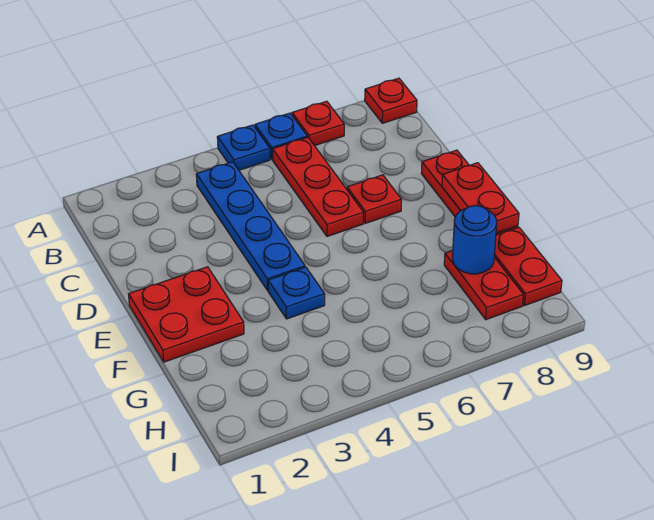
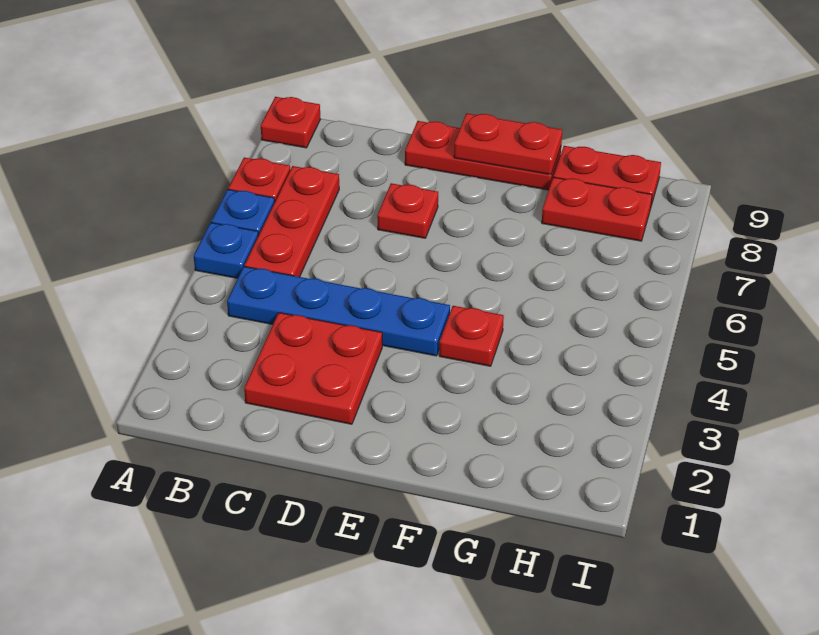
red plate B6:D6 level 1 -> red plate B5:B7 level 1
red plate E1:F2 level 1 -> red plate C2:D3 level 1
blue plate F4 level 1 -> red plate F4 level 1
blue round brick G8 level 2 -> none

